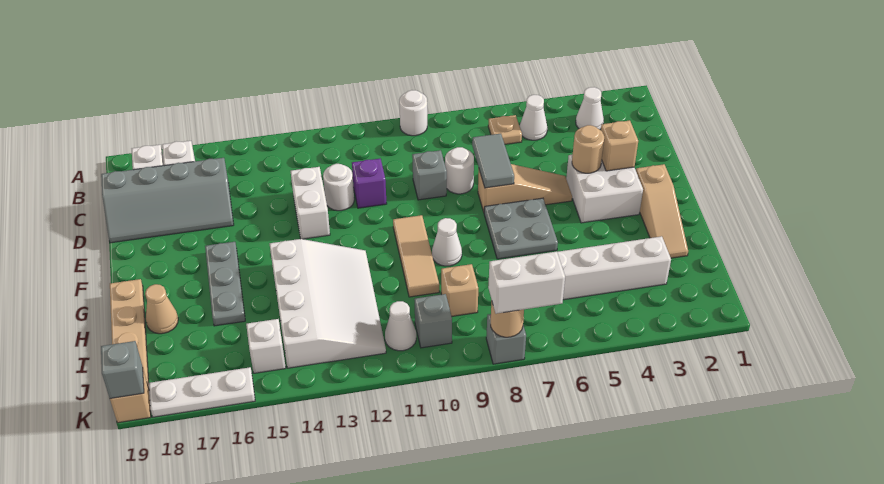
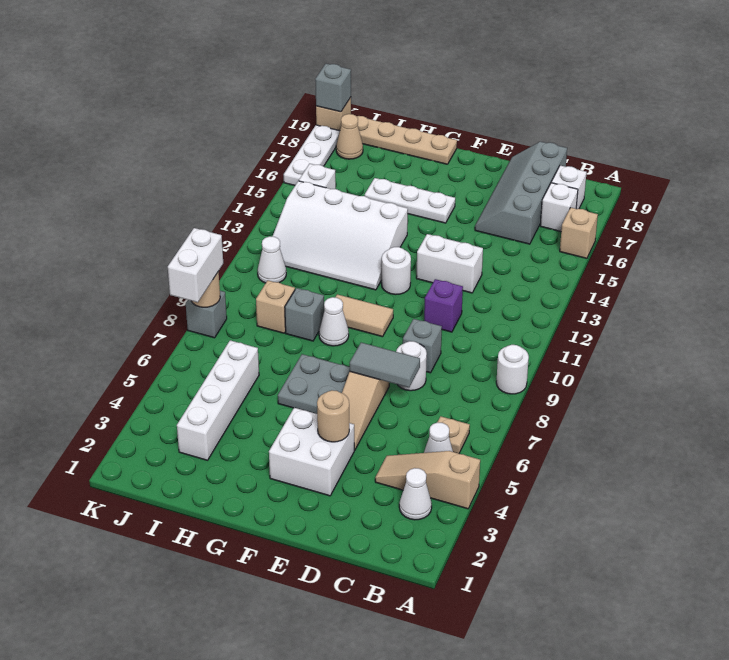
white round brick D12 level 1 -> white round brick F12 level 1
tan brick E3 level 2 -> tan brick A16 level 1
tan slope F2:H2 level 1 top F -> tan slope A4:C4 level 1 top A
tan tile F10:H10 level 1 -> tan tile F10:G10 level 1
grey plate F16:H16 level 1 -> white plate F16:H16 level 1
tan cone H18 level 1 -> tan cone J18 level 1
grey brick J10 level 1 -> grey brick H9 level 1

